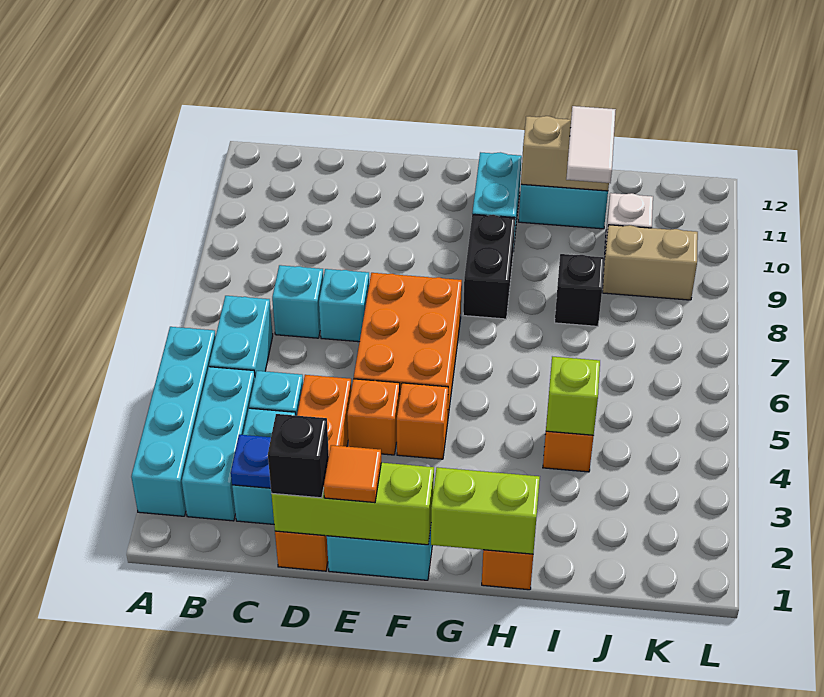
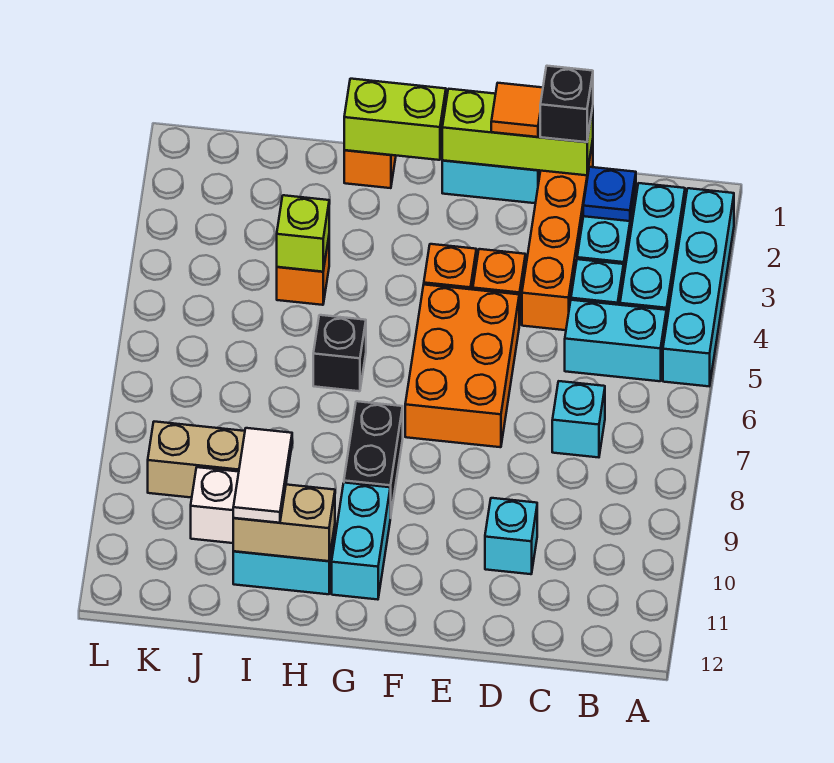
cyan brick B5:B6 level 1 -> cyan brick B5:C5 level 1
cyan brick D7 level 1 -> cyan brick D10 level 1
black brick I8 level 1 -> black brick H6 level 1

